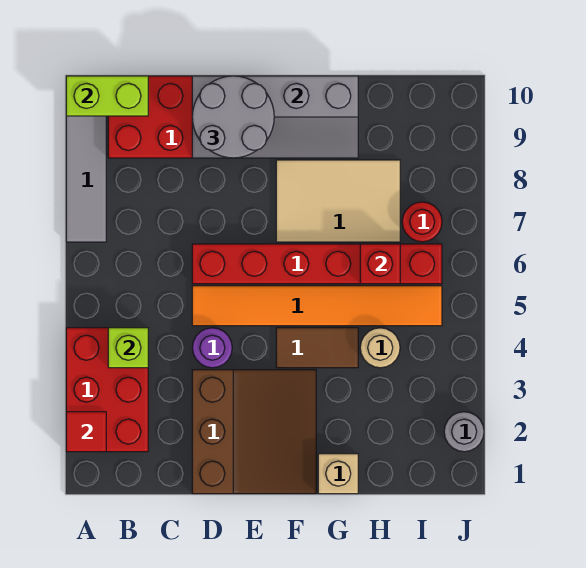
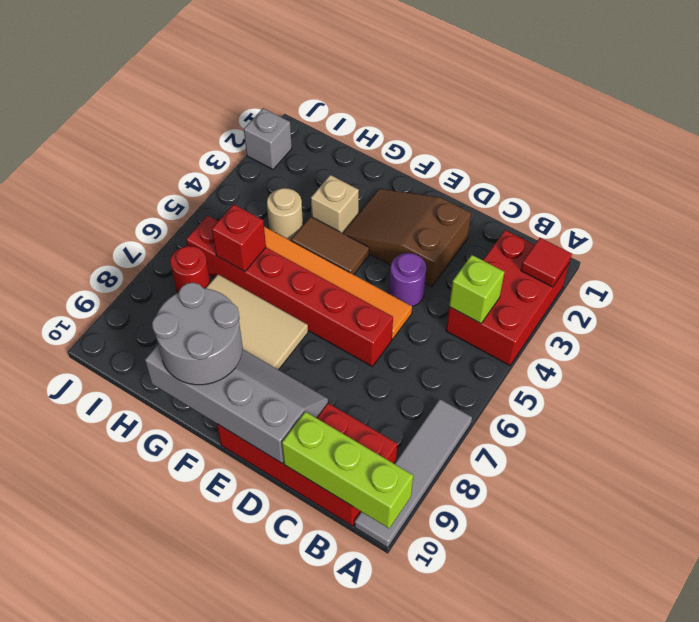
lime brick A10:B10 level 2 -> lime brick A10:C10 level 2
brown slope D1:F3 level 1 top D -> brown slope D2:F3 level 1 top D
grey round brick D9:E10 level 3 -> grey round brick F9:G10 level 3
tan brick G1 level 1 -> tan brick G3 level 1
grey round brick J2 level 1 -> grey brick J2 level 1

